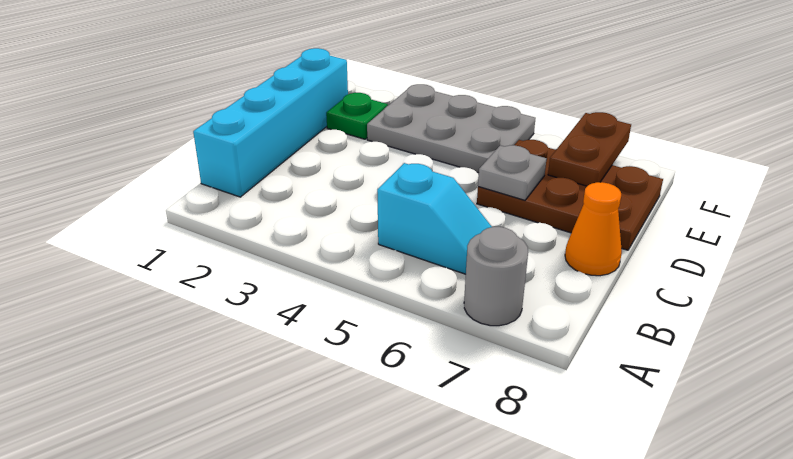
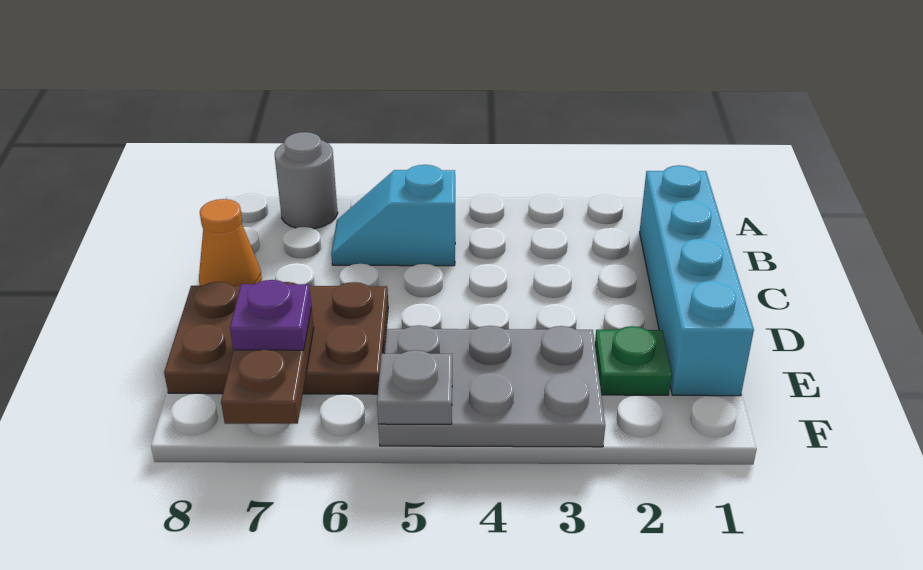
grey plate D6 level 2 -> grey plate F5 level 2
none -> purple plate E7 level 3

